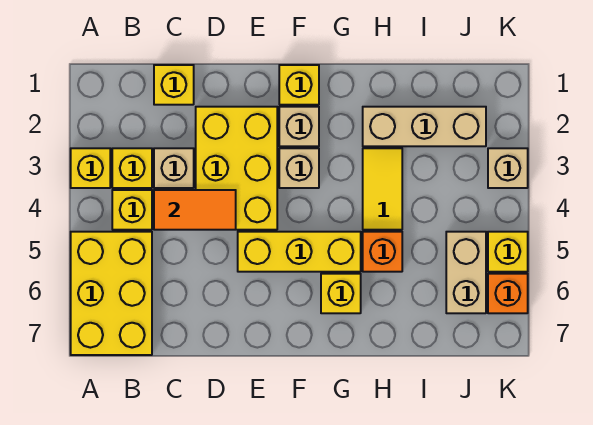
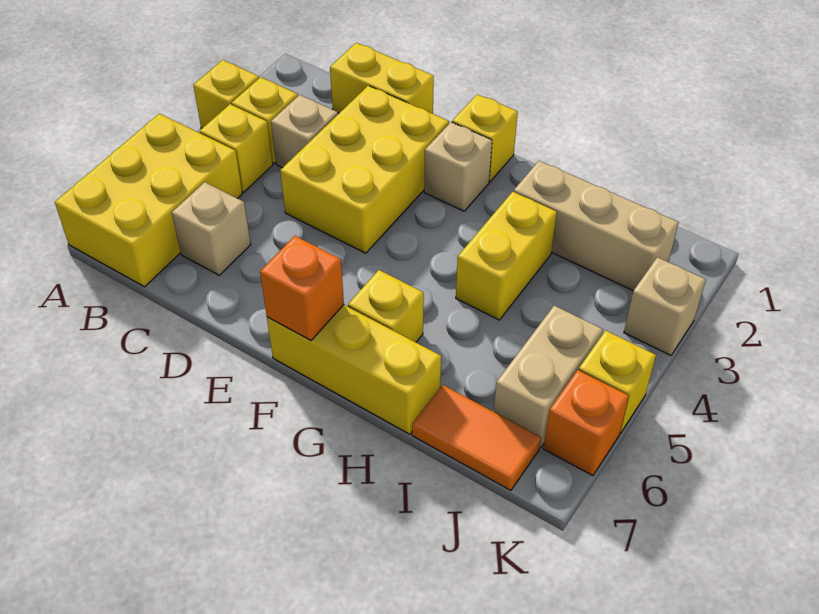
yellow brick C1 level 1 -> yellow brick C1:D1 level 1
orange tile C4:D4 level 2 -> orange tile I7:J7 level 1
yellow brick E5:G5 level 1 -> yellow brick F7:H7 level 1
tan brick F3 level 1 -> tan brick C6 level 1
yellow tile H3:H4 level 1 -> yellow brick H3:H4 level 1
orange brick H5 level 1 -> orange brick F7 level 2

